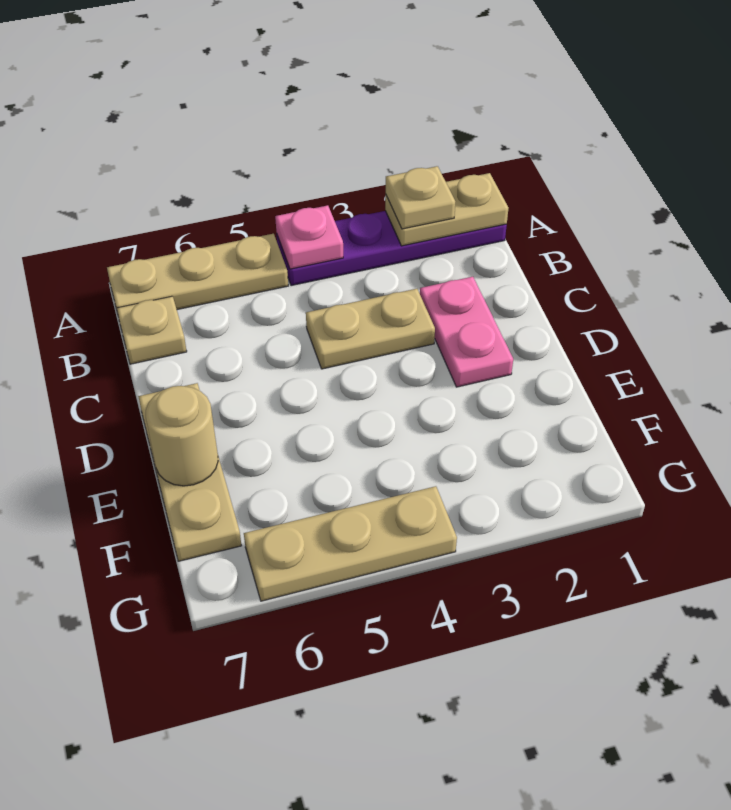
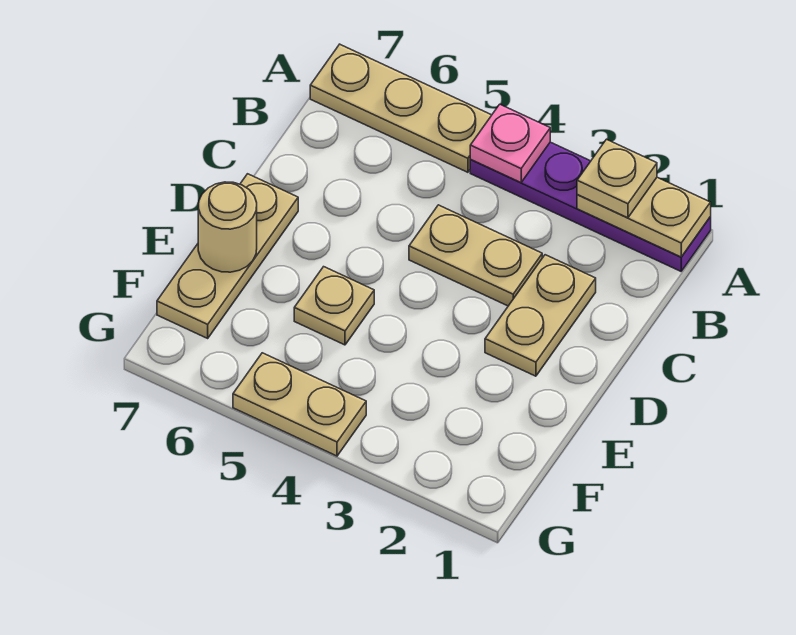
tan plate B7 level 1 -> tan plate E5 level 1
pink plate C2:D2 level 1 -> tan plate C2:D2 level 1
tan plate G4:G6 level 1 -> tan plate G4:G5 level 1

